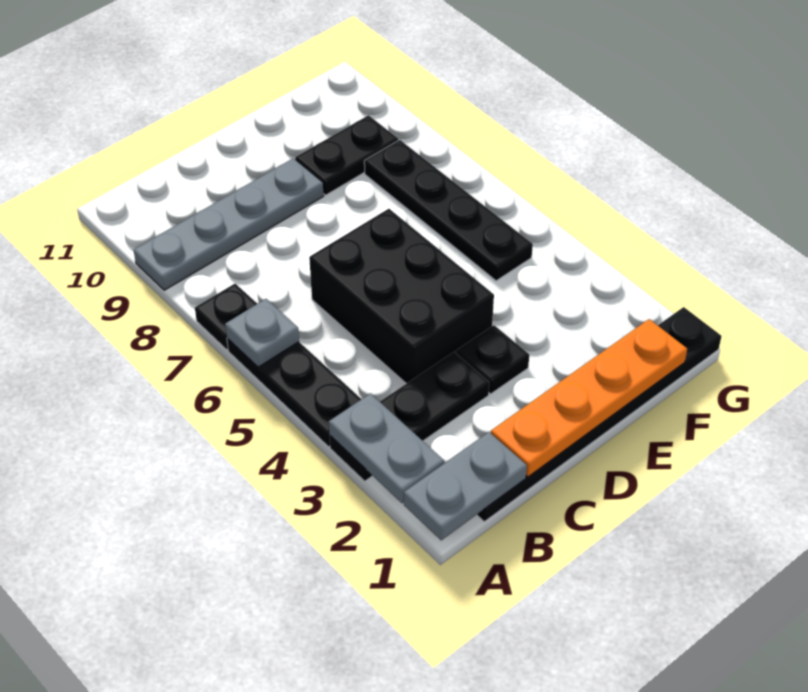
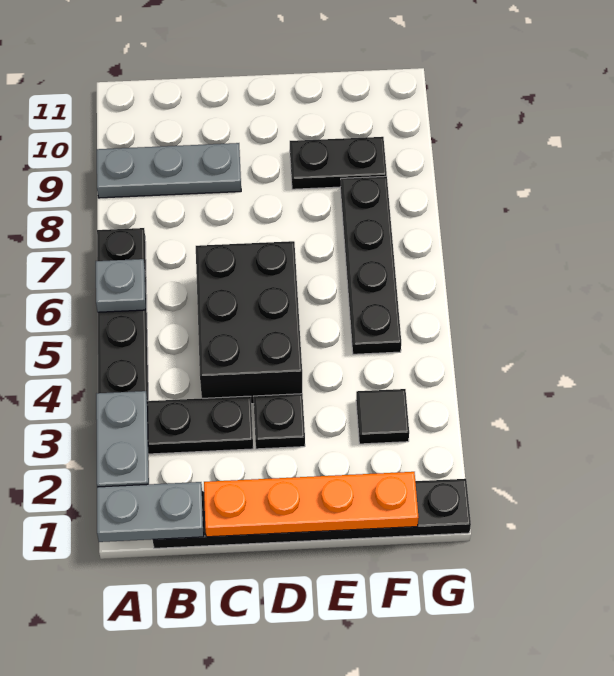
grey plate A9:D9 level 1 -> grey plate A9:C9 level 1
none -> black tile F3 level 1

